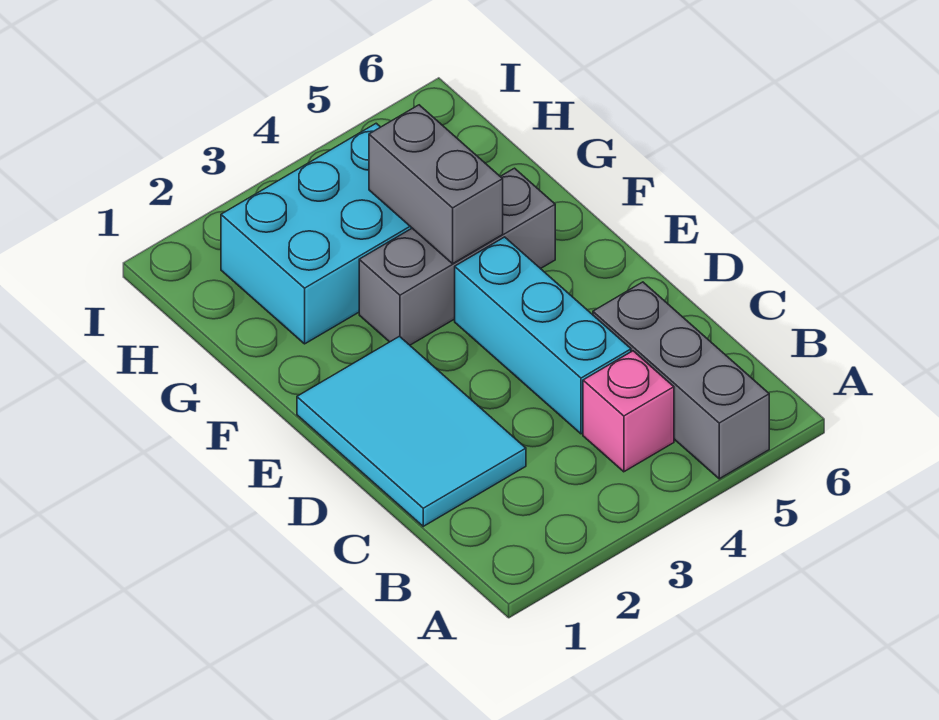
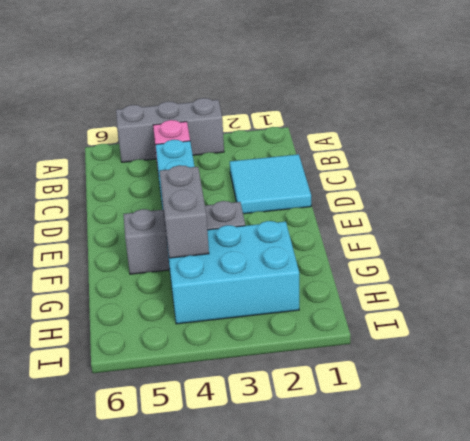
grey brick A5:C5 level 1 -> grey brick A3:A5 level 1
cyan tile C1:E2 level 1 -> cyan tile C1:D2 level 1

